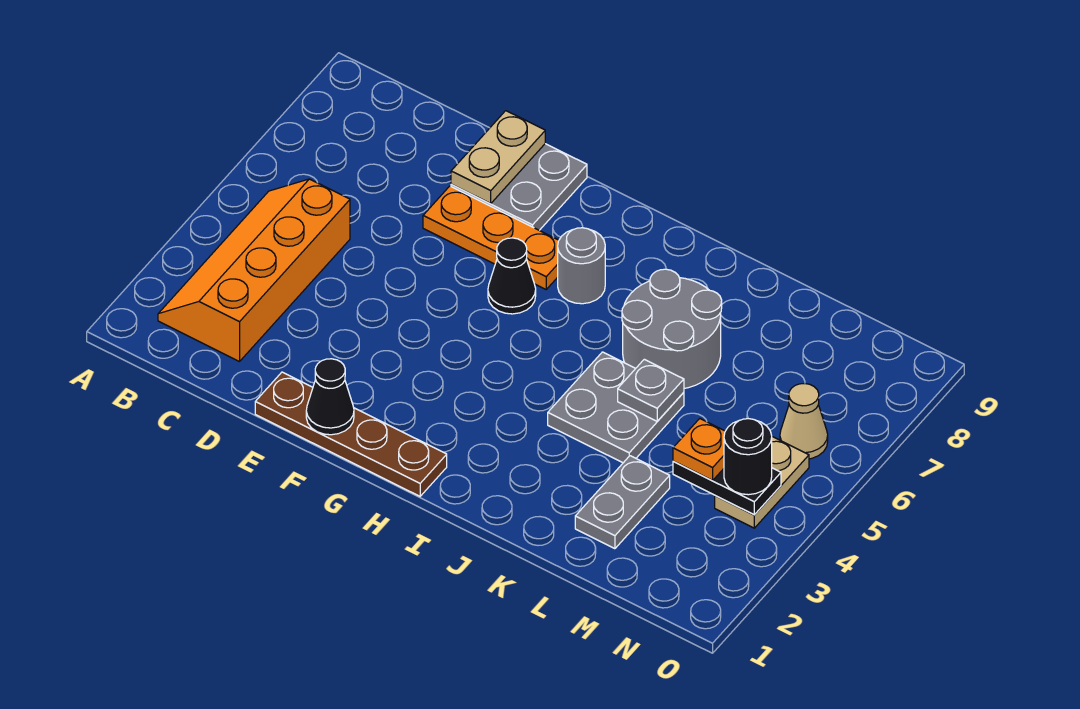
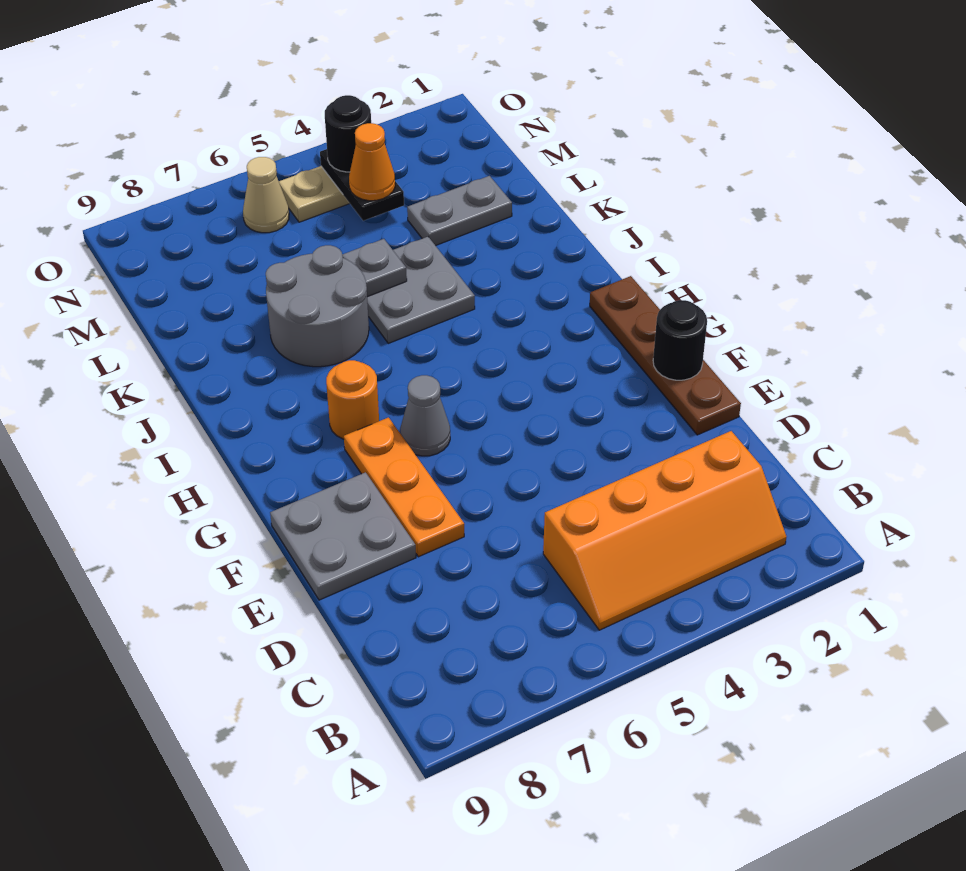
tan plate E8:E9 level 2 -> none
black cone F1 level 2 -> black round brick F1 level 2
black cone G6 level 1 -> grey cone G6 level 1
grey round brick H7 level 1 -> orange round brick H7 level 1
orange plate M4 level 3 -> orange cone M4 level 3

